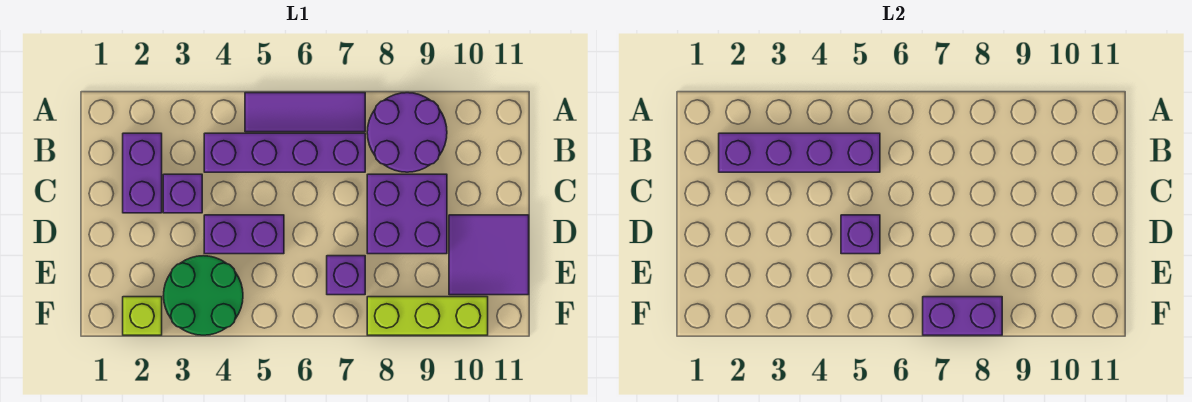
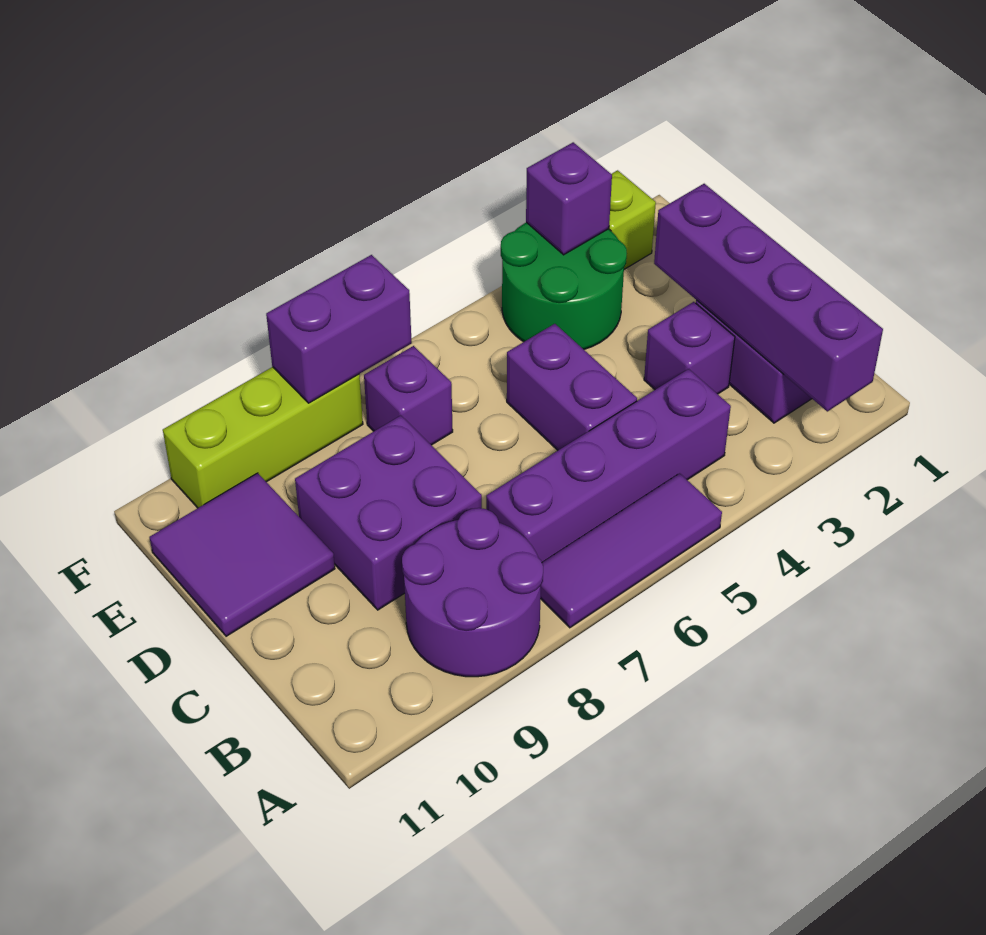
purple brick B2:B5 level 2 -> purple brick A2:D2 level 2
purple brick D4:D5 level 1 -> purple brick C5:D5 level 1
purple brick D5 level 2 -> purple brick F3 level 2

